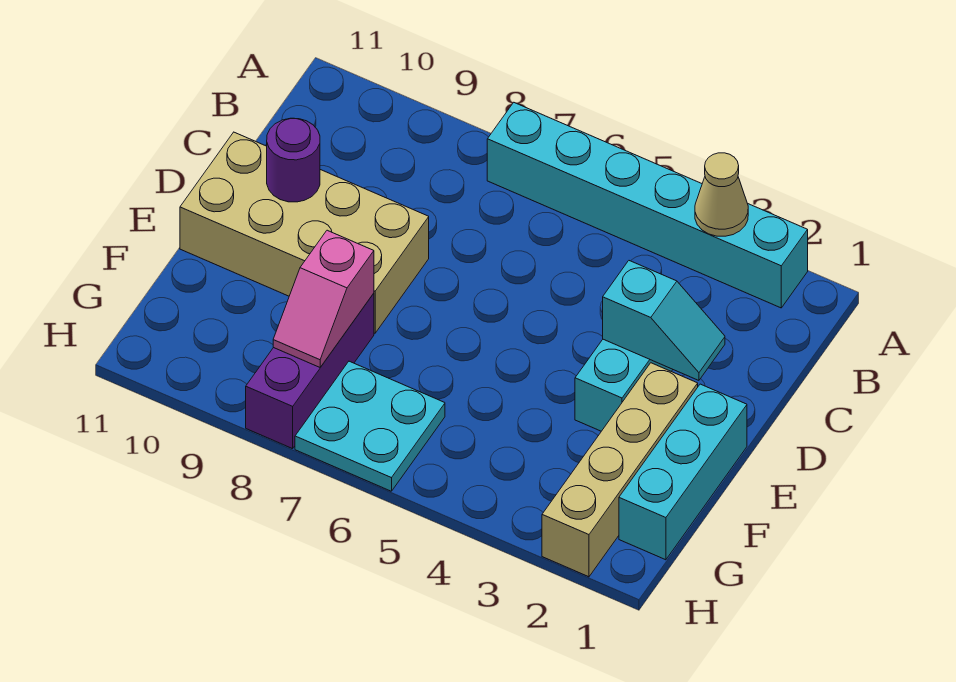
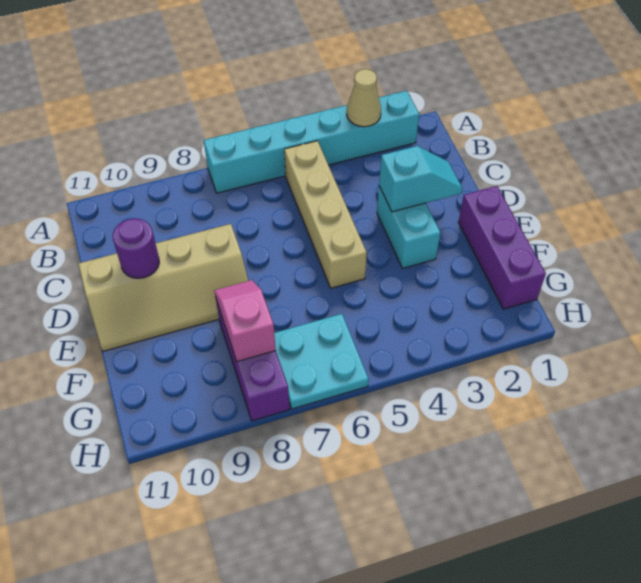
tan brick D8:E11 level 1 -> tan slope D8:E11 level 1 top D
cyan brick E1:G1 level 1 -> purple brick E1:G1 level 1
tan brick E2:H2 level 1 -> tan brick B5:E5 level 1
pink slope F8:G8 level 2 top F -> pink slope F8:G8 level 2 top G

